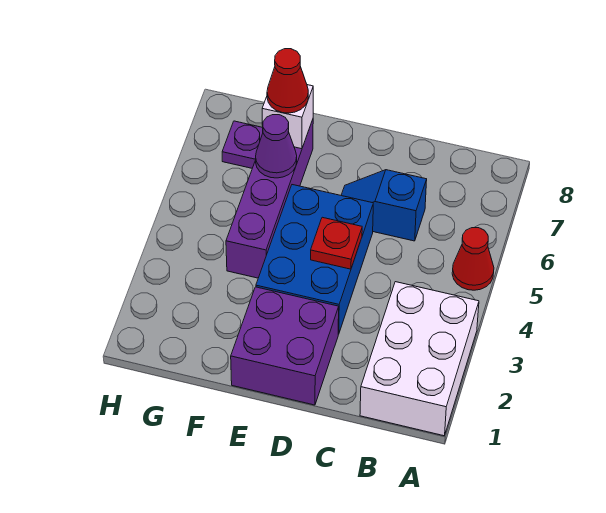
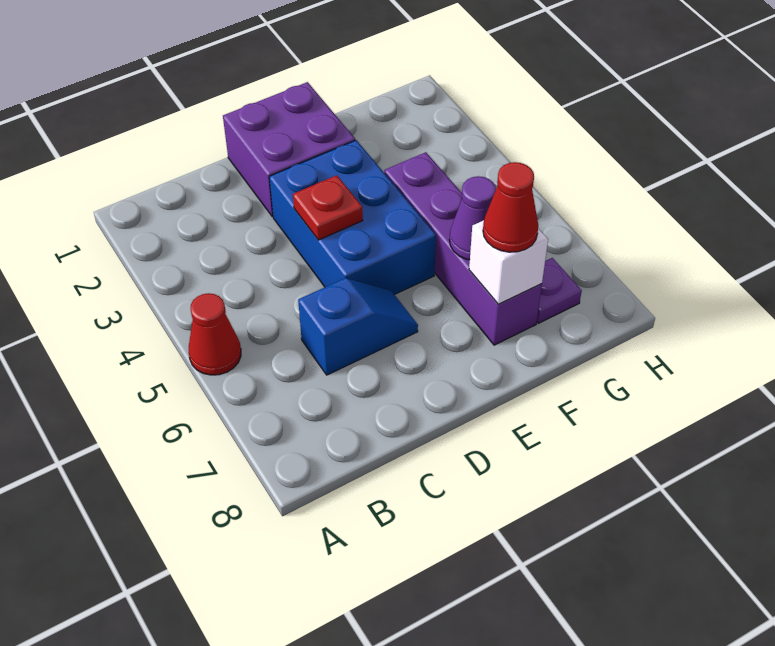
white brick A1:B3 level 1 -> none

